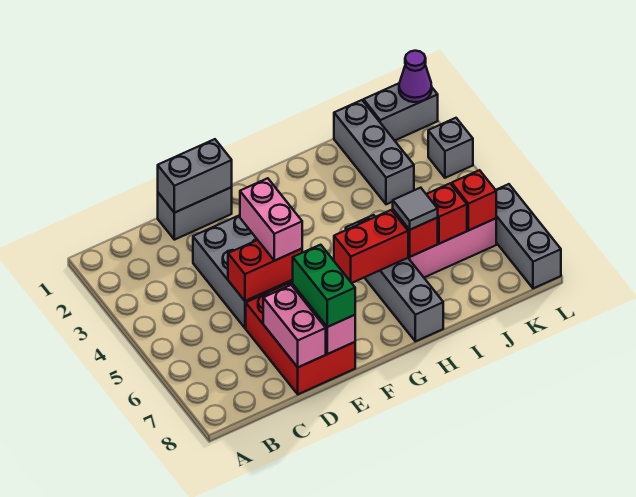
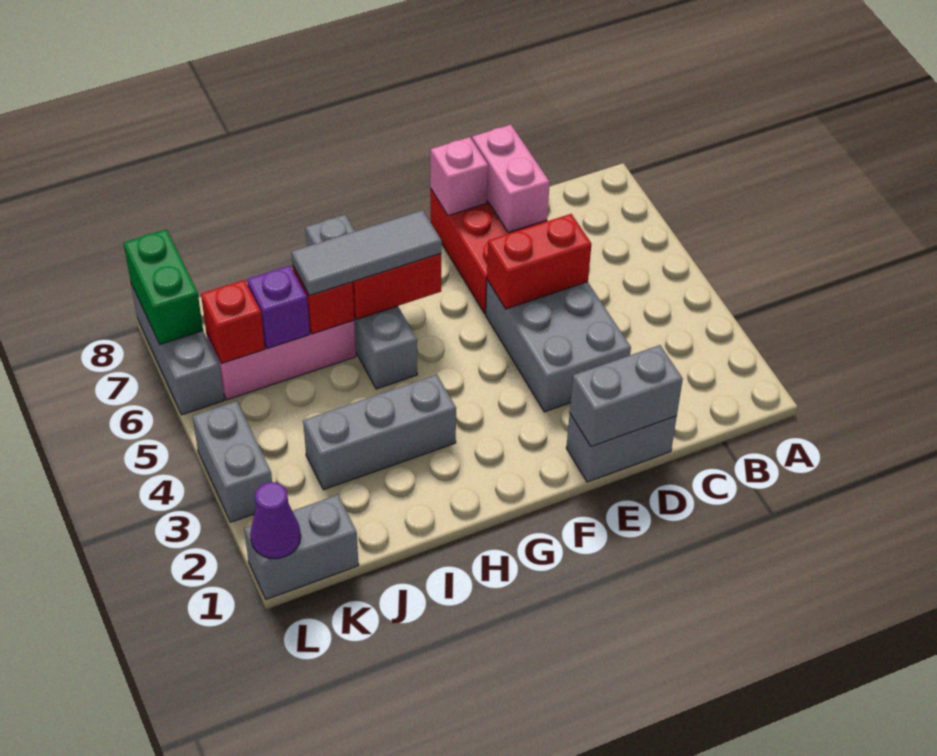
pink brick E4:E5 level 3 -> none
green brick E7:E8 level 3 -> green brick L7:L8 level 2
grey tile I6 level 3 -> grey tile G6:I6 level 3
grey brick J1:J3 level 1 -> grey brick H3:J3 level 1
red brick J6 level 2 -> purple brick J6 level 2
grey brick L3 level 1 -> grey brick L3:L4 level 1

